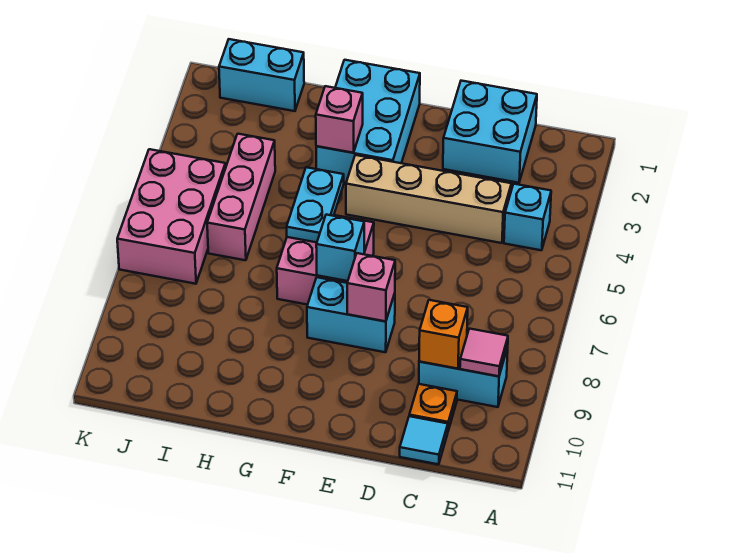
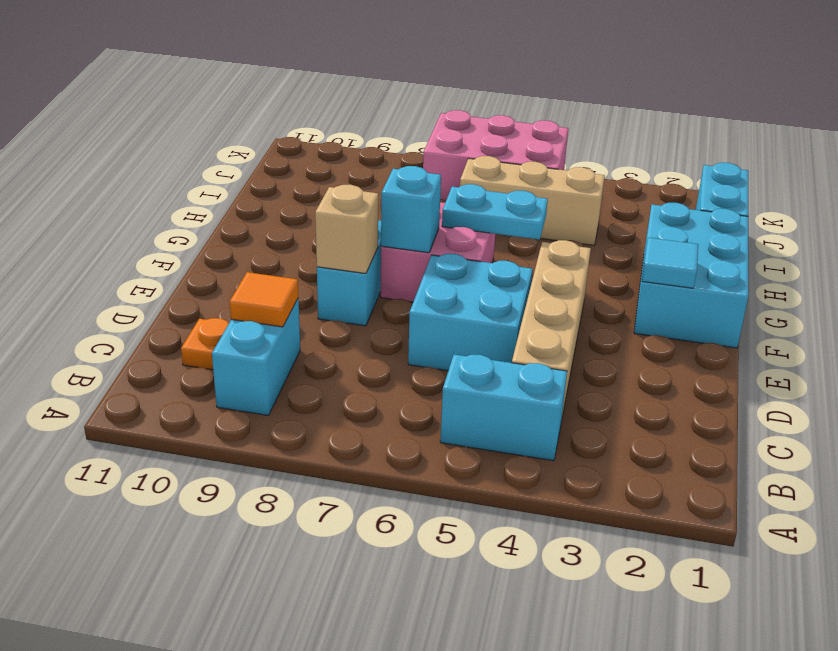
cyan brick B4 level 1 -> cyan brick B4:B5 level 1
pink tile B9 level 2 -> none
cyan brick C1:D2 level 1 -> cyan brick D5:E6 level 1
orange brick C9 level 2 -> orange tile C9 level 2
cyan tile C11 level 1 -> cyan tile F2 level 2
pink brick E8 level 2 -> tan brick E8 level 2
cyan brick F1:G3 level 1 -> cyan brick F1:H2 level 1
pink brick G3 level 2 -> none
pink brick I4:I6 level 1 -> tan brick I4:I6 level 1

